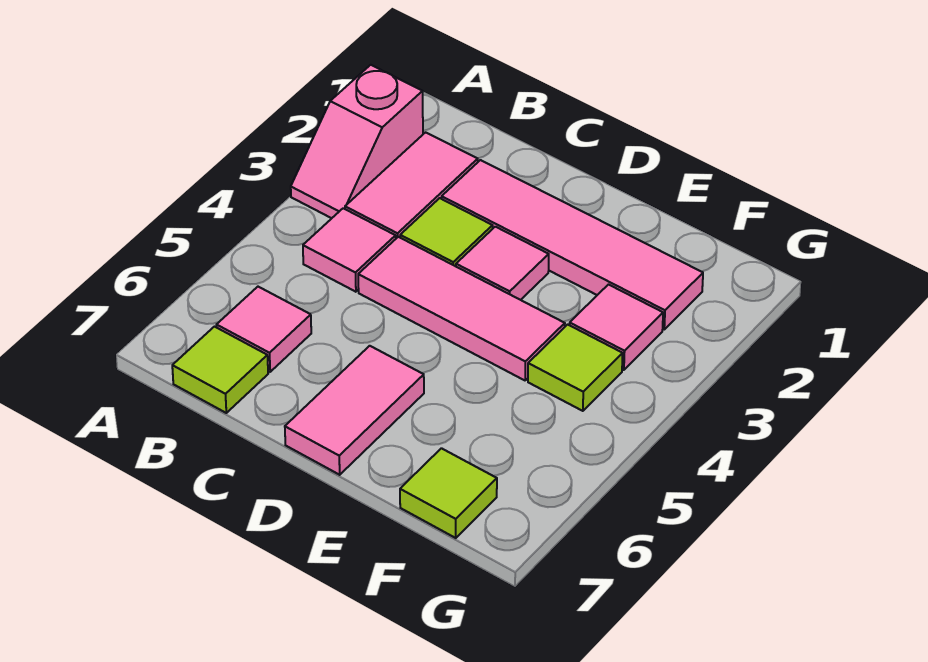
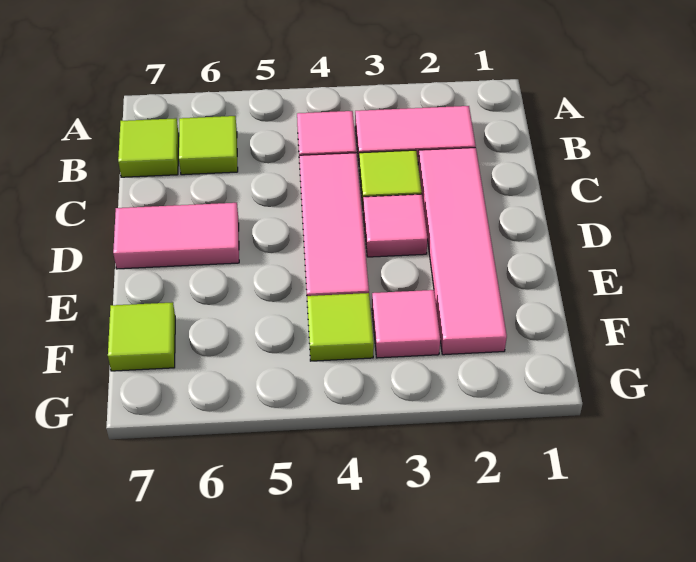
pink slope A2:A3 level 1 top 2 -> none
pink tile B6 level 1 -> lime tile B6 level 1

